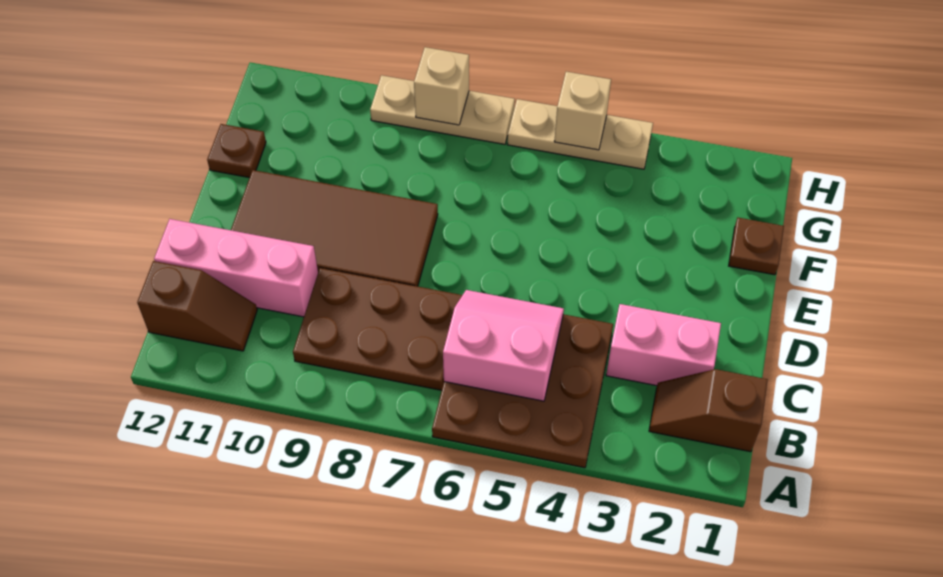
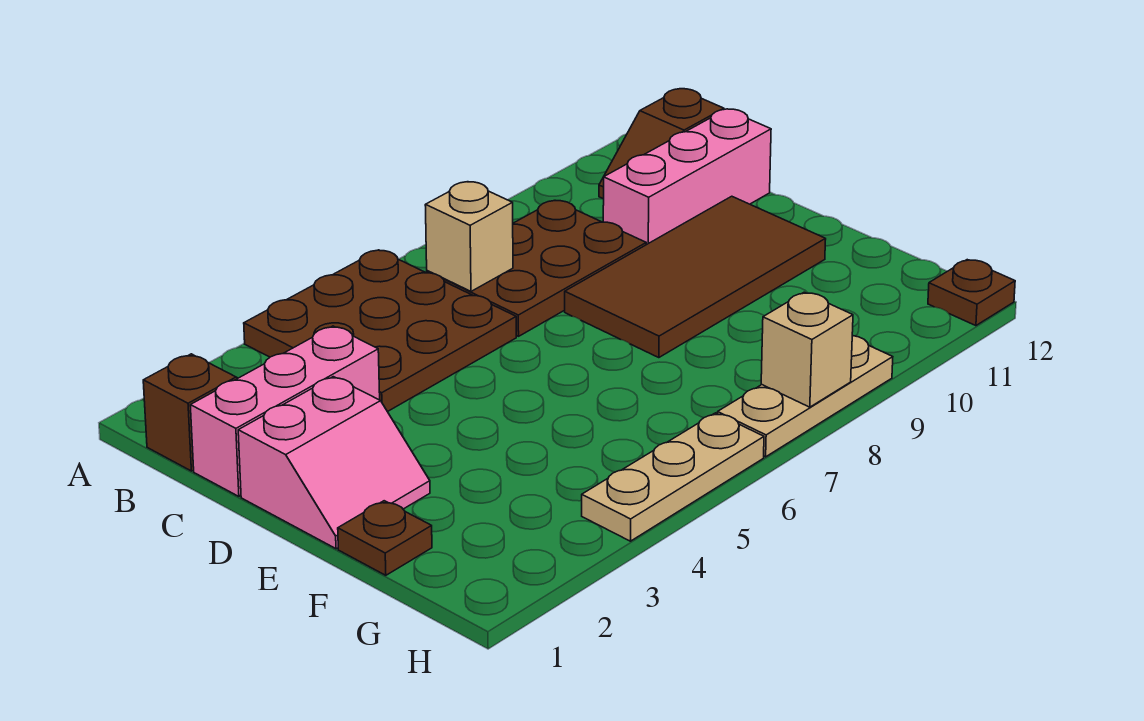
pink slope B5:C6 level 2 top B -> pink slope D1:E2 level 1 top D
pink brick C2:C3 level 1 -> pink brick C1:C3 level 1
brown plate F12 level 1 -> brown plate H12 level 1
tan brick H5 level 2 -> tan brick B7 level 2

